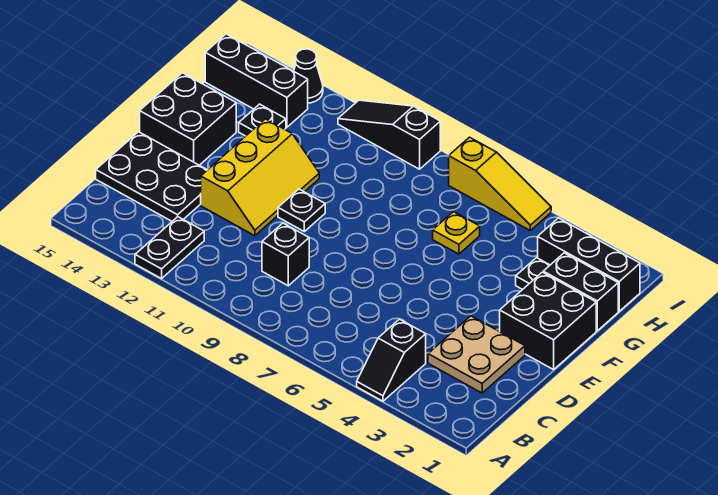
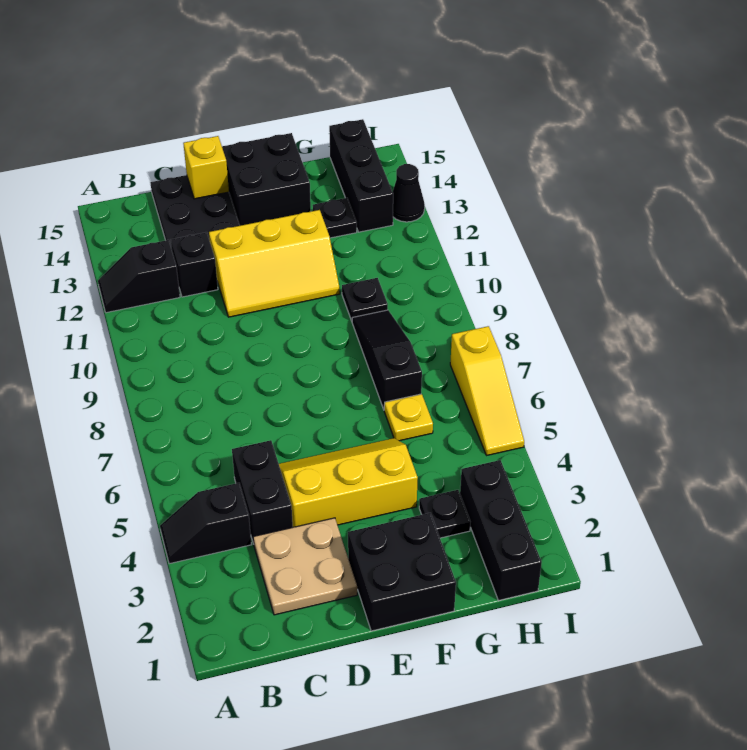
black plate A12:B12 level 1 -> black slope A12:B12 level 1 top B
black brick C9 level 1 -> black brick C12 level 1
none -> yellow slope D4:F5 level 1 top 4
none -> yellow brick D15 level 2
black plate E10 level 1 -> black plate G10 level 1
black brick G1:G2 level 1 -> black brick C4:C5 level 1
black slope I9:I11 level 1 top 9 -> black slope G7:G9 level 1 top 7

